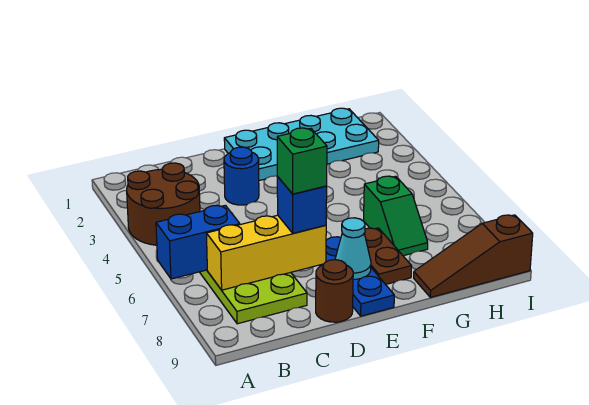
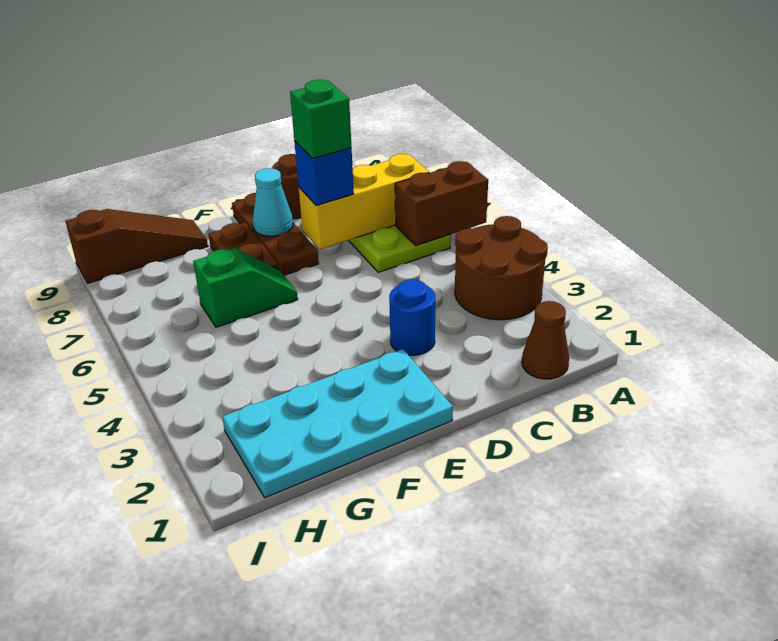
blue brick A6:B6 level 2 -> brown brick A6:B6 level 2
none -> brown cone B1 level 1
blue plate E7:E9 level 1 -> brown plate E7:E9 level 1
green slope G6:G7 level 1 top 6 -> green slope F6:G6 level 1 top G

